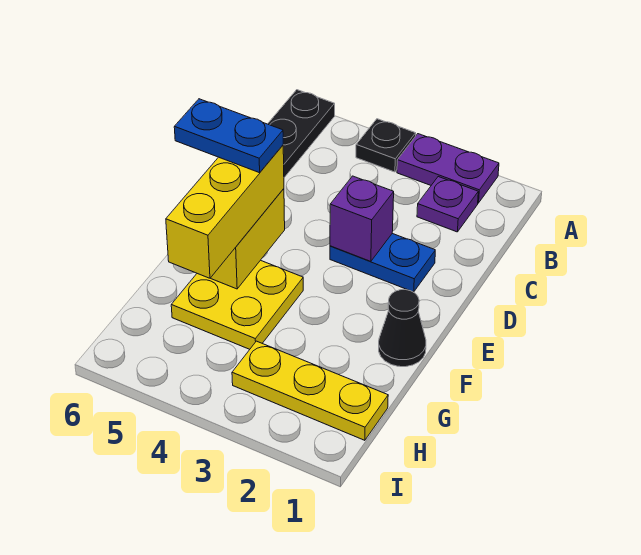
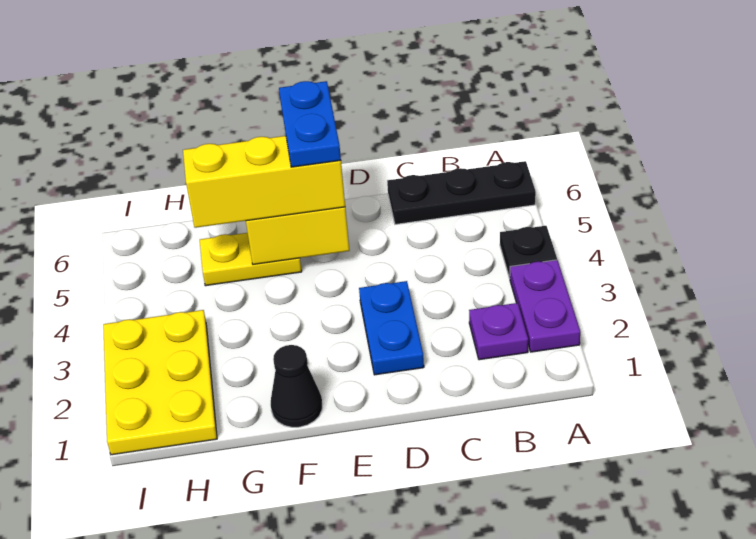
purple brick D3 level 2 -> none
yellow plate F4:G5 level 1 -> yellow plate F5:G5 level 1
yellow plate H1:H3 level 1 -> yellow plate H1:I3 level 1

